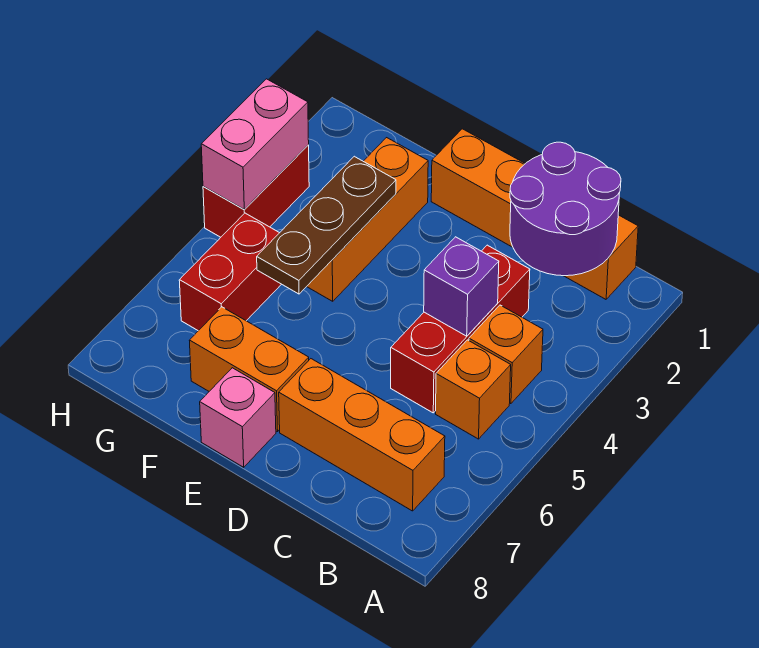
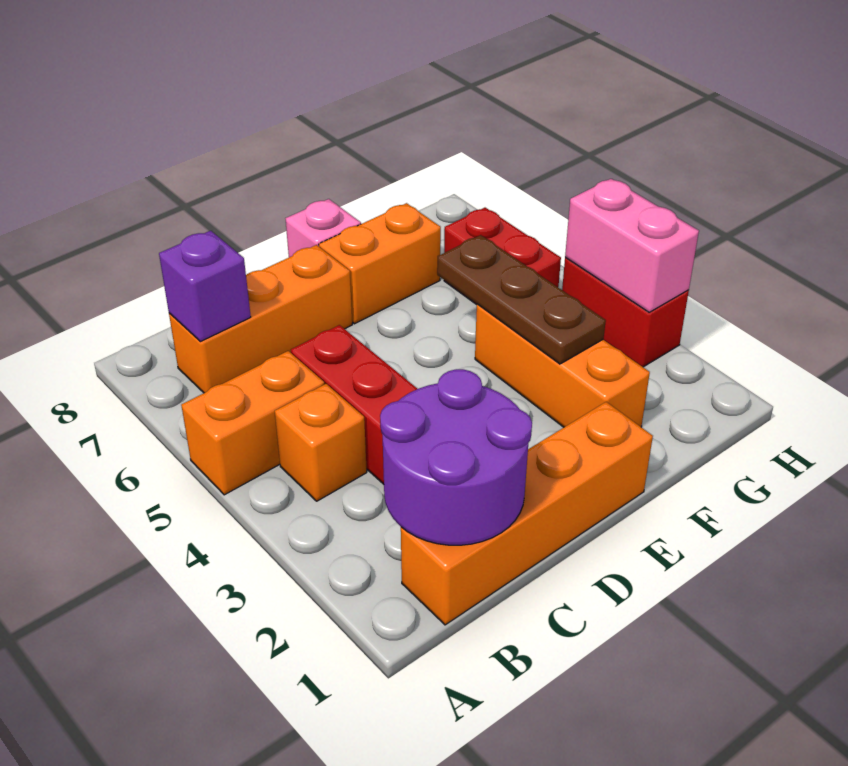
orange brick B5 level 1 -> orange brick A5:B5 level 1
purple brick C4 level 2 -> purple brick B7 level 2

